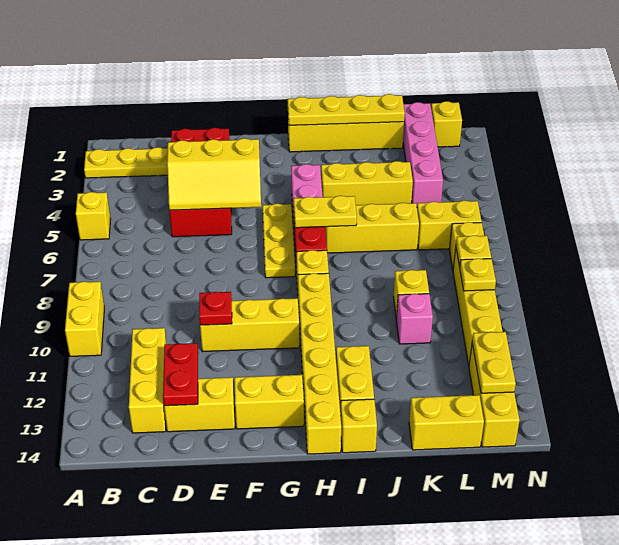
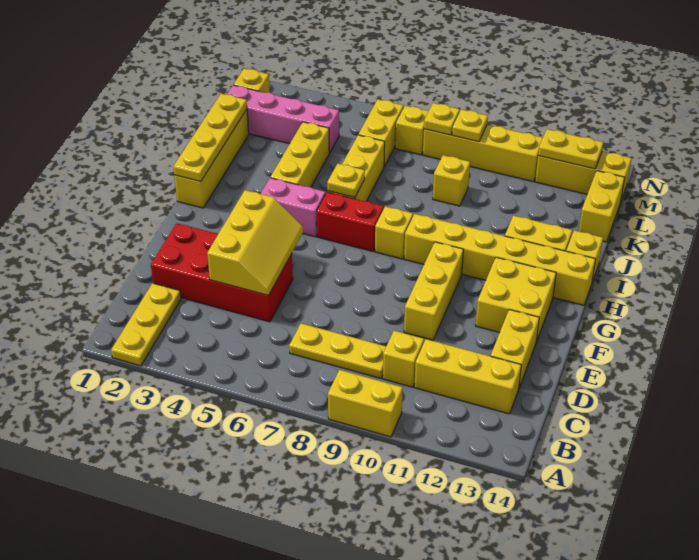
yellow brick A5 level 1 -> yellow brick C10 level 1
red plate D12:D13 level 2 -> none
red plate E10 level 2 -> none
yellow brick F13:G13 level 1 -> yellow brick F12:G13 level 1
yellow plate G5:G7 level 1 -> yellow plate C7:C9 level 1
yellow plate H6:I6 level 2 -> yellow plate I6 level 2
pink brick K10 level 1 -> none

